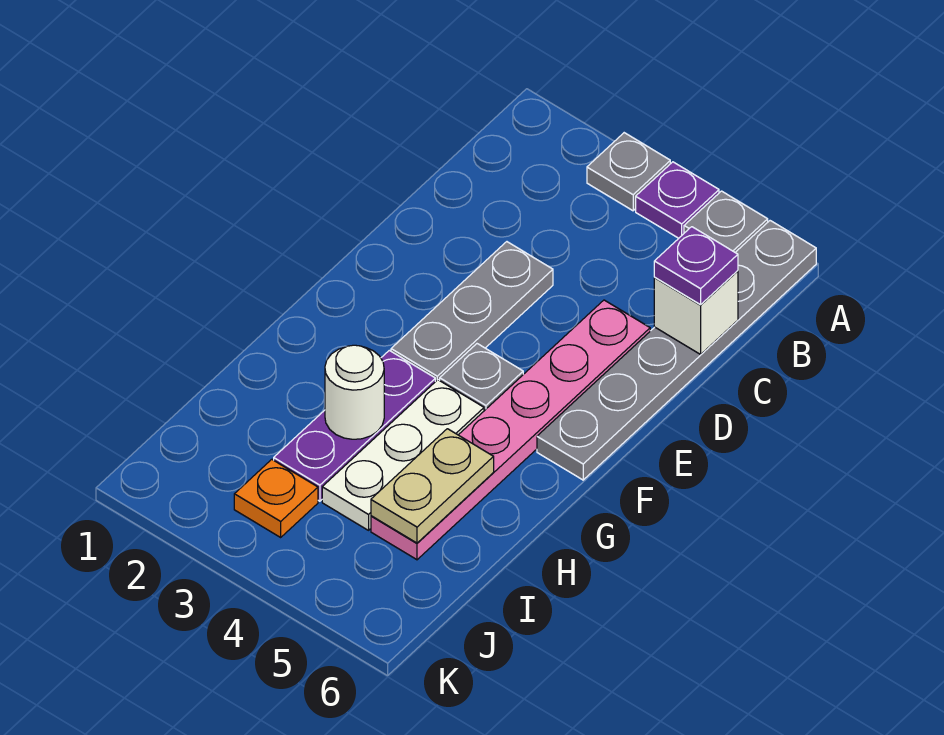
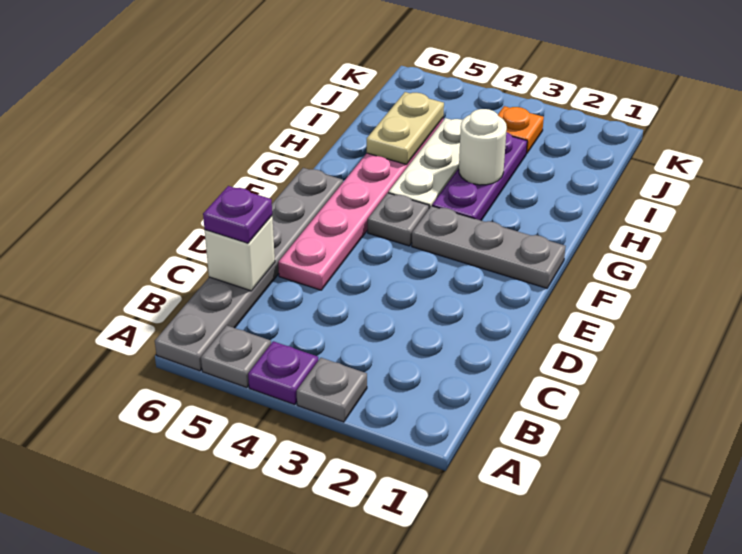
grey plate D3:F3 level 1 -> grey plate F1:F3 level 1

